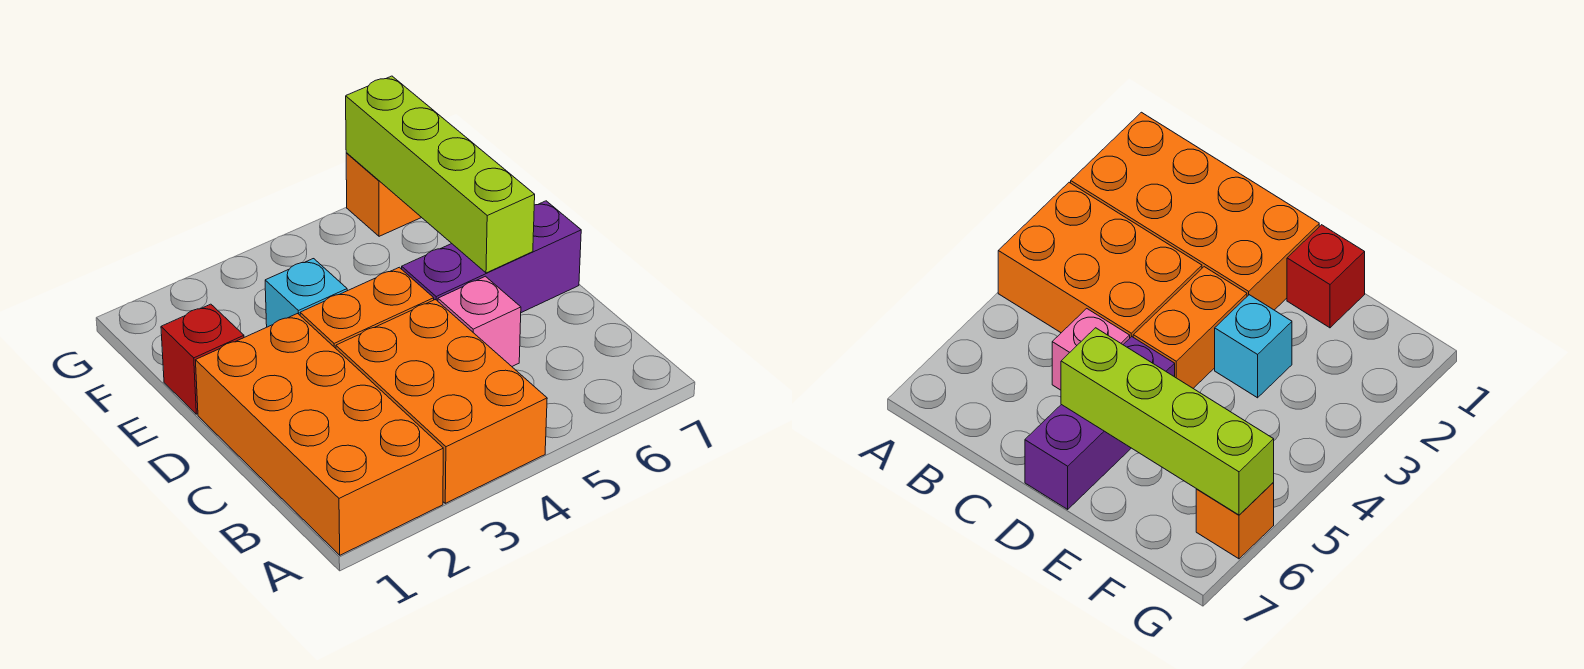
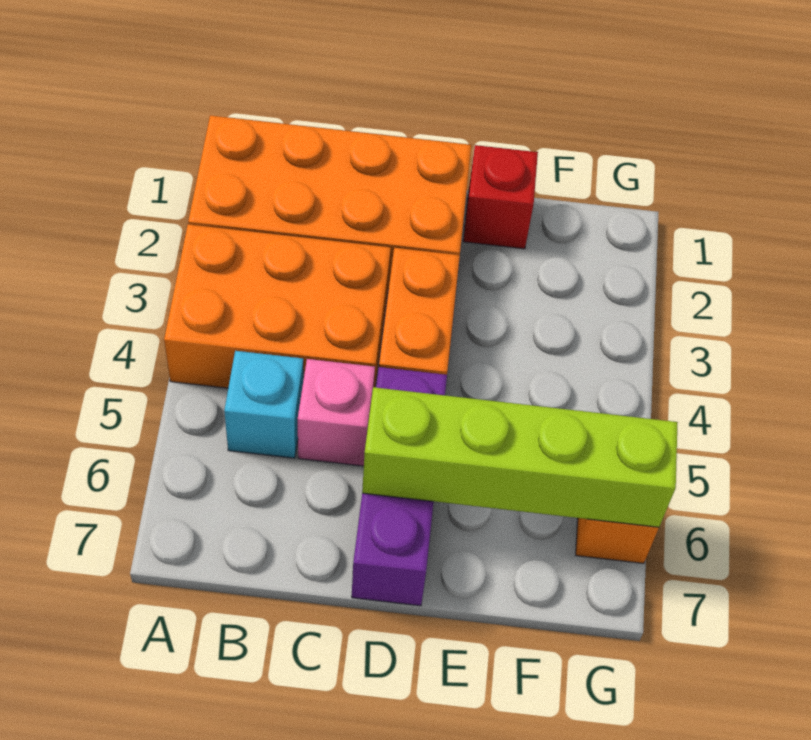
cyan brick E3 level 1 -> cyan brick B5 level 1

